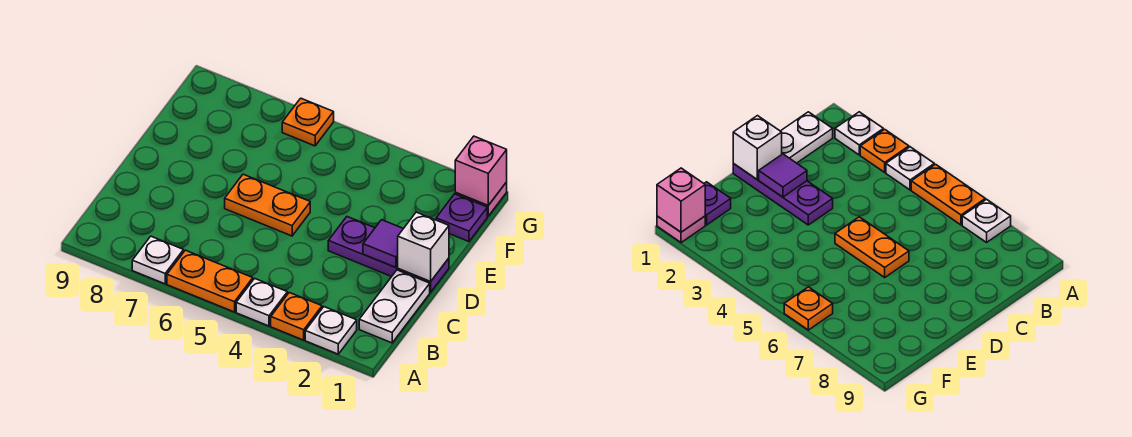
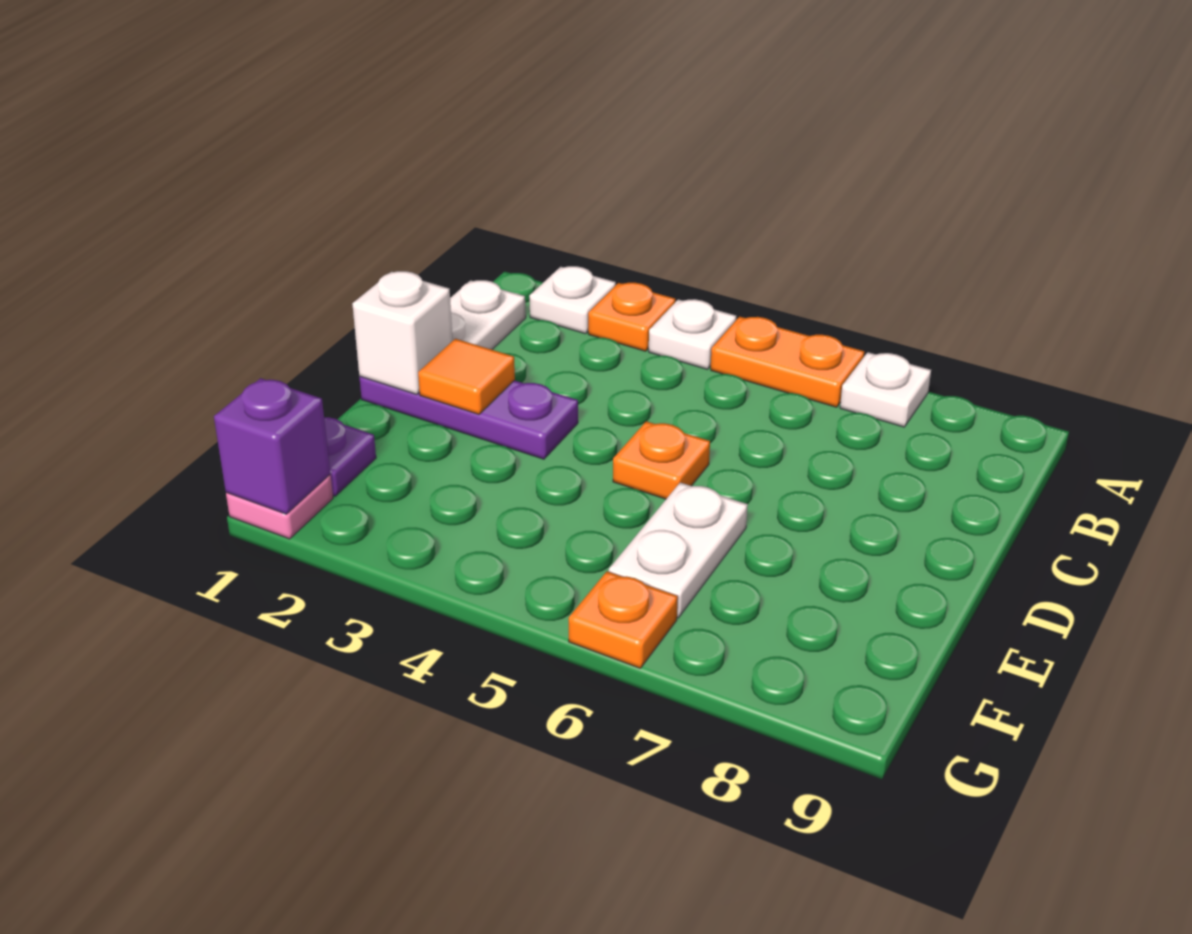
purple tile D2 level 2 -> orange tile D2 level 2
orange plate D5:D6 level 1 -> orange plate D5 level 1
none -> white plate E6:F6 level 1
pink brick G1 level 2 -> purple brick G1 level 2

